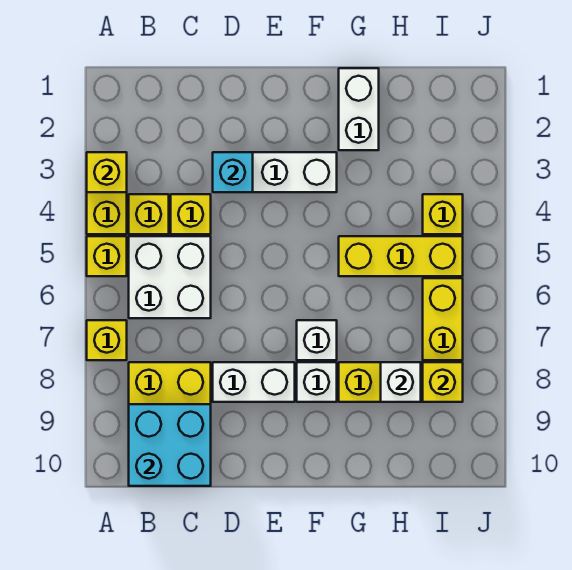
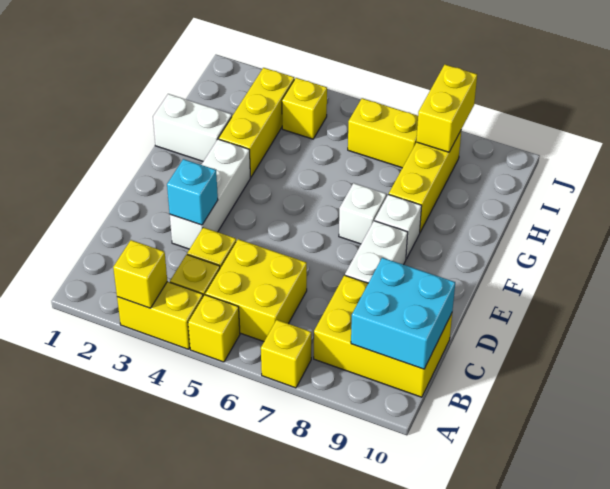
white brick B5:C6 level 1 -> yellow brick B5:C6 level 1
yellow brick G5:I5 level 1 -> yellow brick G3:I3 level 1
white brick H8 level 2 -> none
yellow brick I8 level 2 -> yellow brick I8:J8 level 2

